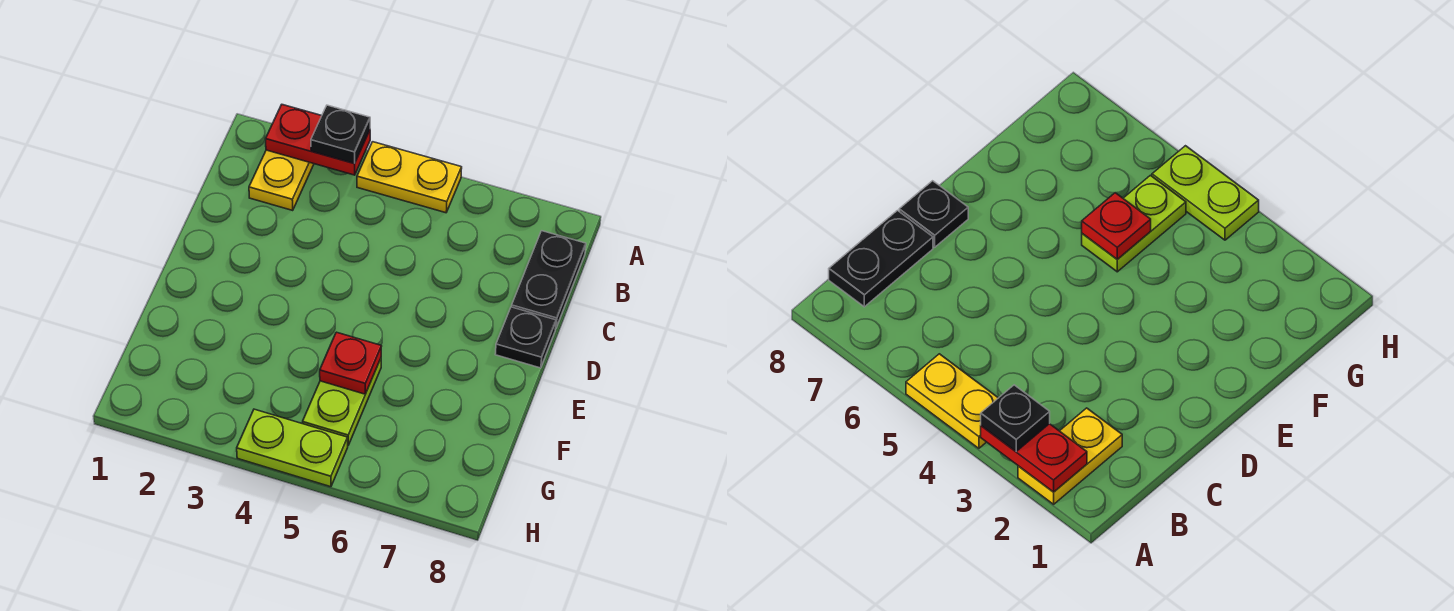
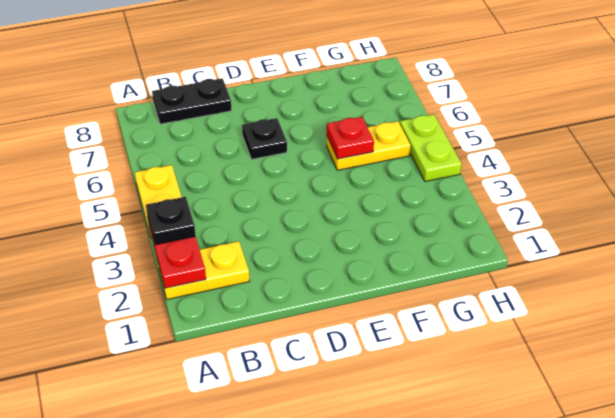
black plate D8 level 1 -> black plate D6 level 1
lime plate F5:G5 level 1 -> yellow plate F5:G5 level 1

